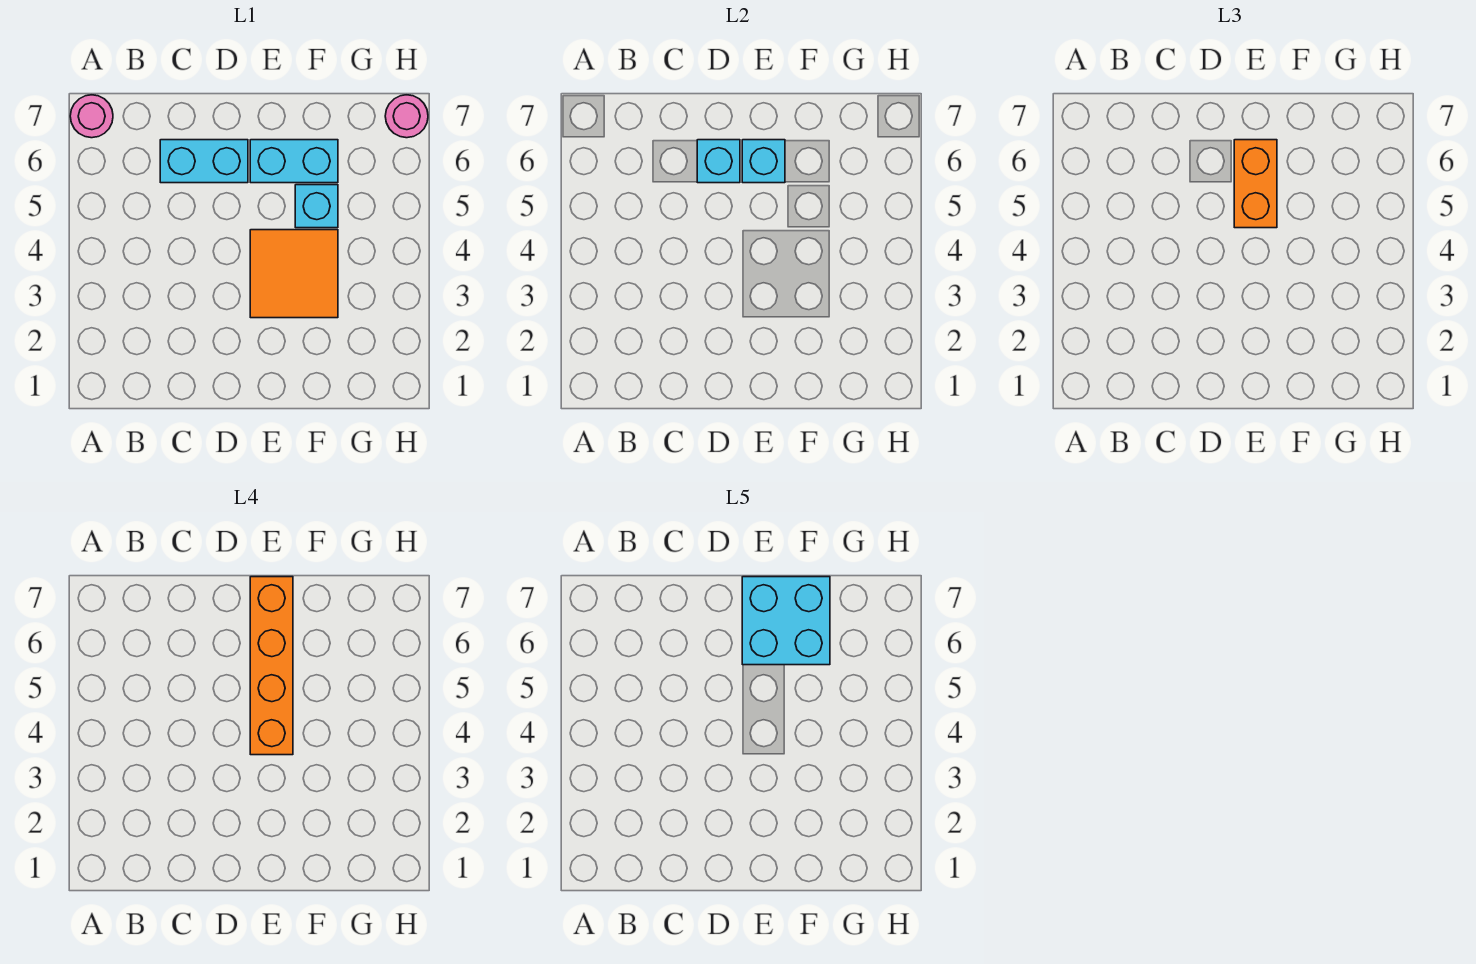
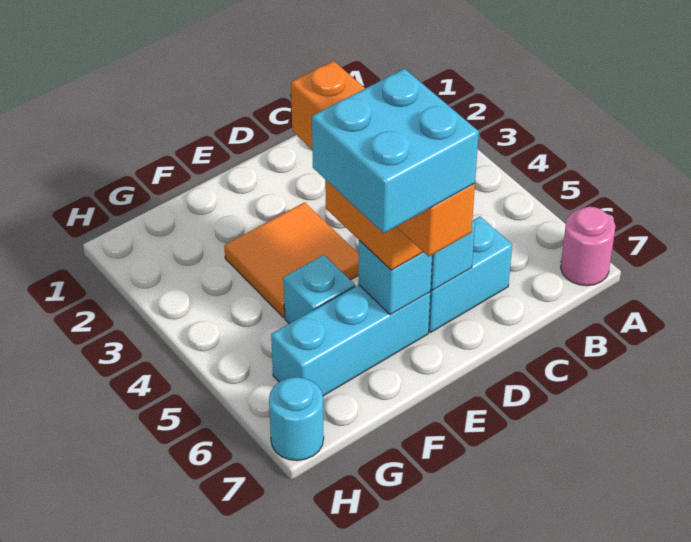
cyan brick E6:F6 level 1 -> cyan brick E6:G6 level 1
pink round brick H7 level 1 -> cyan round brick H7 level 1

